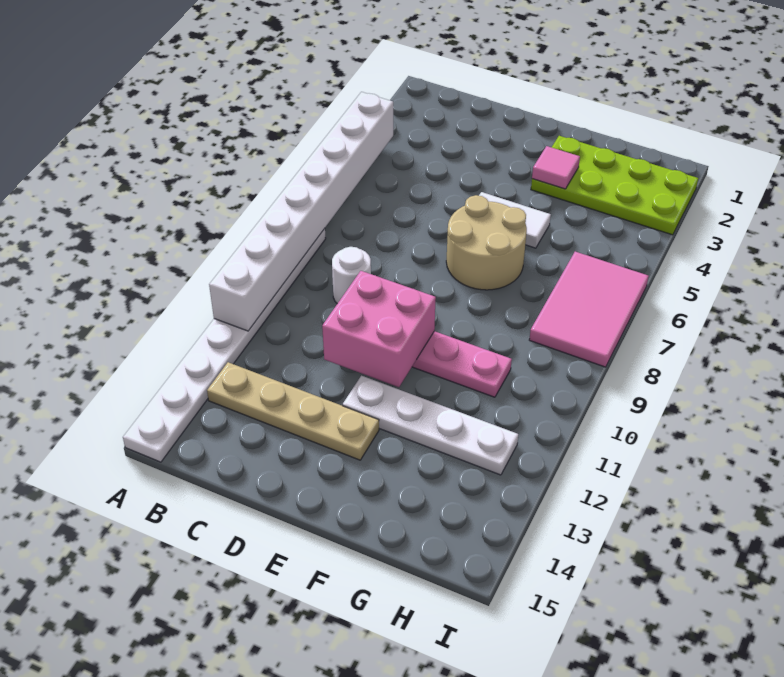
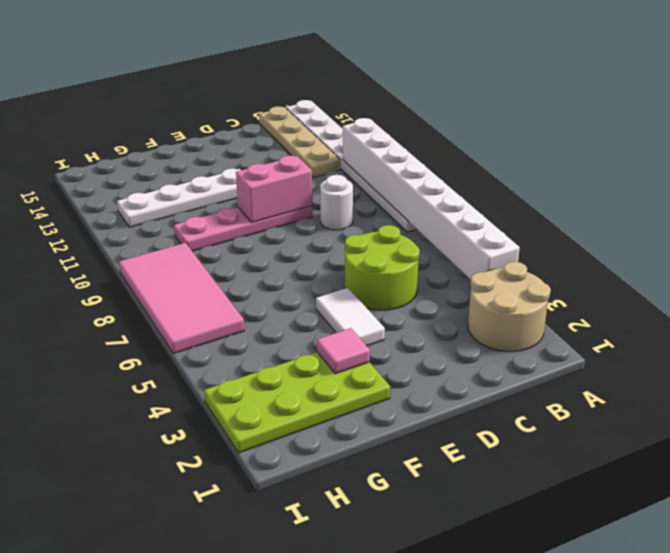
tan plate B13:E13 level 1 -> tan plate B12:B15 level 1
none -> lime round brick C5:D6 level 1
pink brick D10:E11 level 2 -> pink brick D10:E10 level 2
white tile E5:F5 level 1 -> white tile E4:E5 level 1
tan round brick E6:F7 level 1 -> tan round brick A2:B3 level 1
pink tile H6:I8 level 1 -> pink tile H6:I9 level 1

